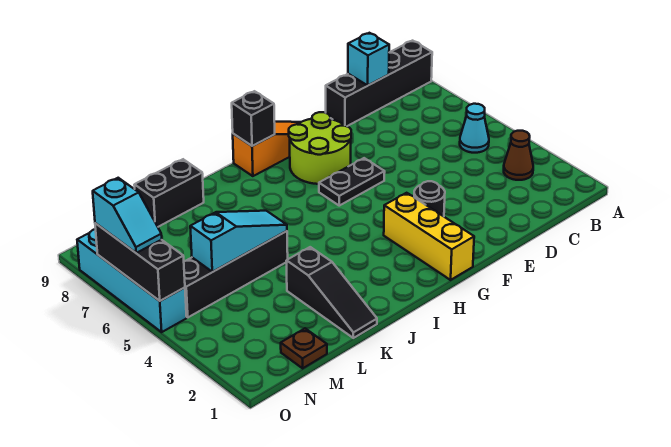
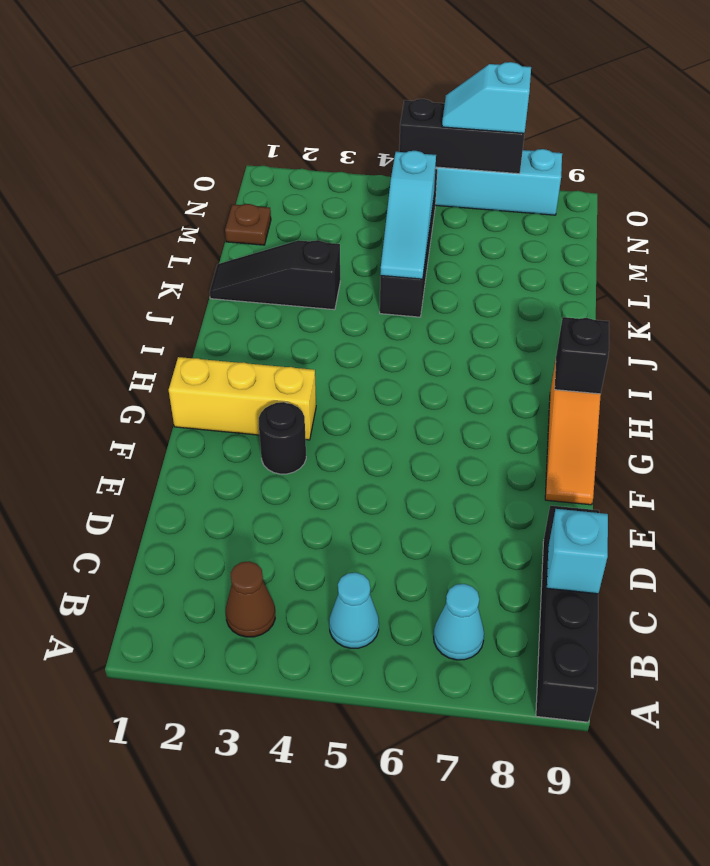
none -> cyan cone B7 level 1
black plate F6:G6 level 1 -> none
lime round brick F7:G8 level 1 -> none
black brick K9:L9 level 1 -> none

